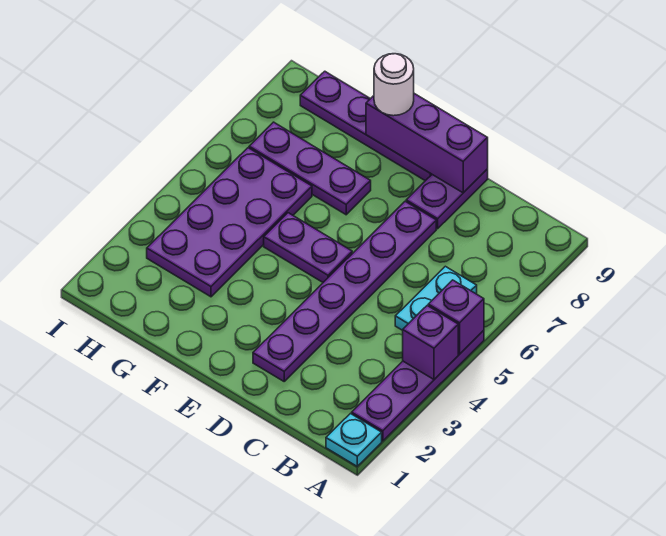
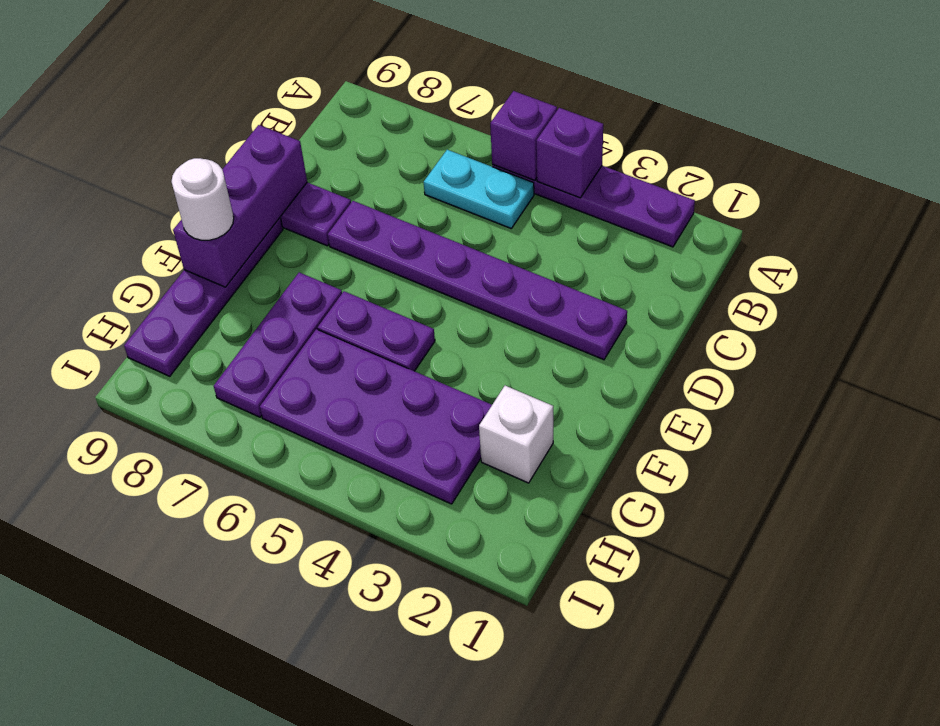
cyan plate A1 level 1 -> none
purple plate E5:F5 level 1 -> purple plate F5:F6 level 1
none -> white brick G2 level 1

